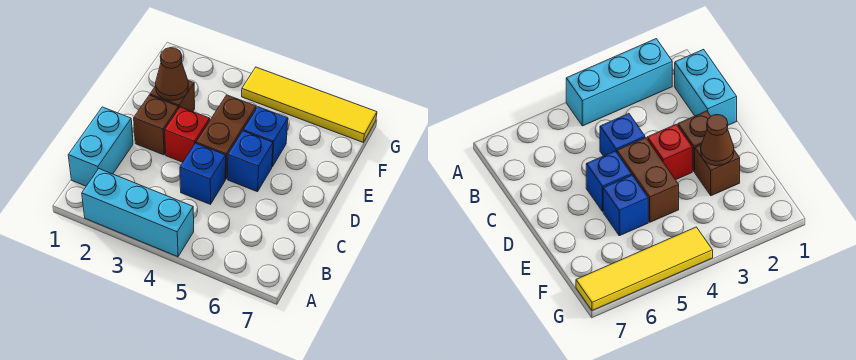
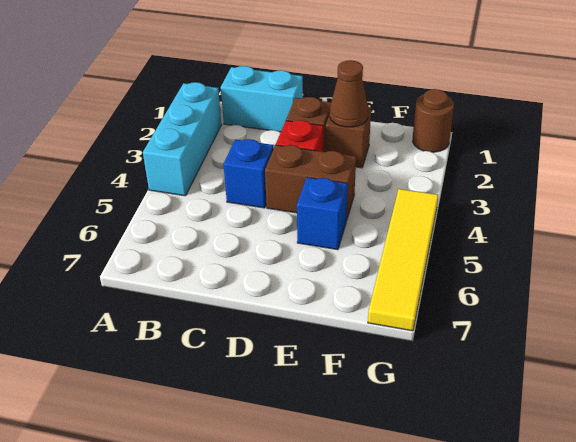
blue brick D5 level 1 -> none
none -> brown round brick G1 level 1

